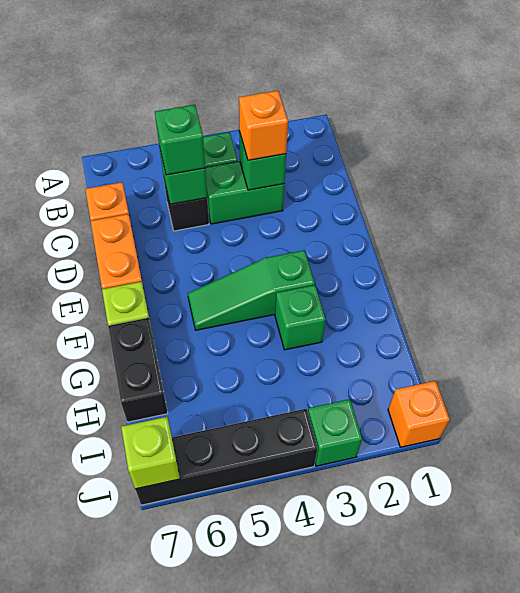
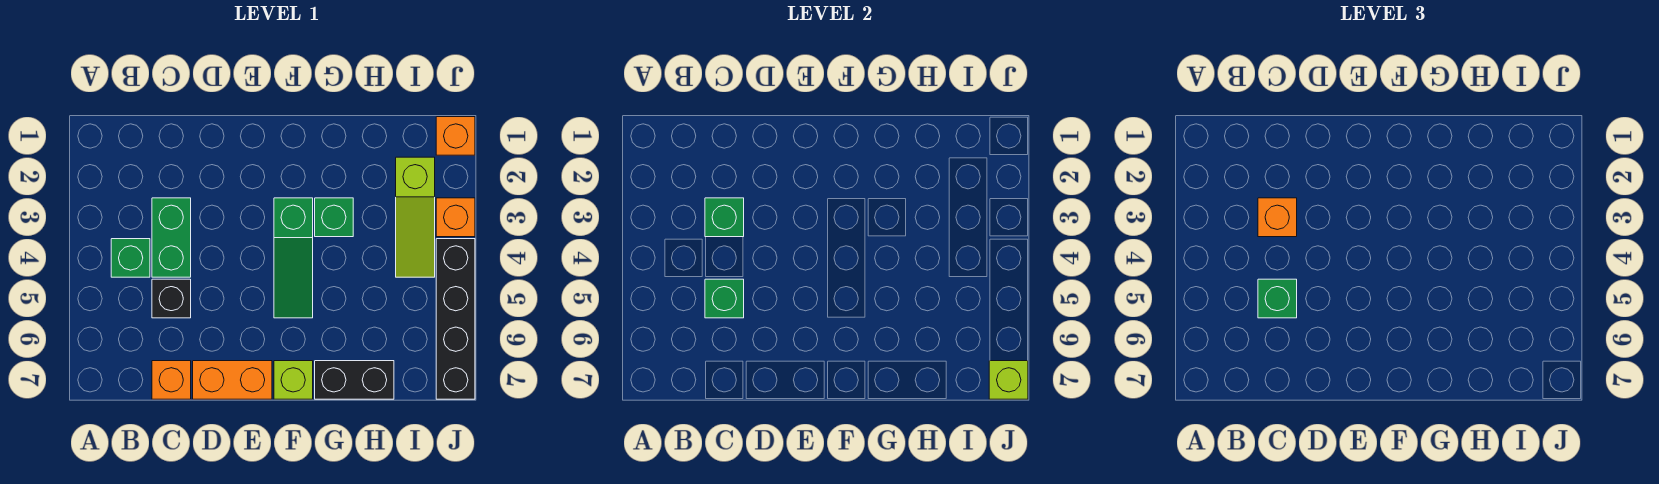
none -> lime slope I2:I4 level 1 top 2
green brick J3 level 1 -> orange brick J3 level 1

